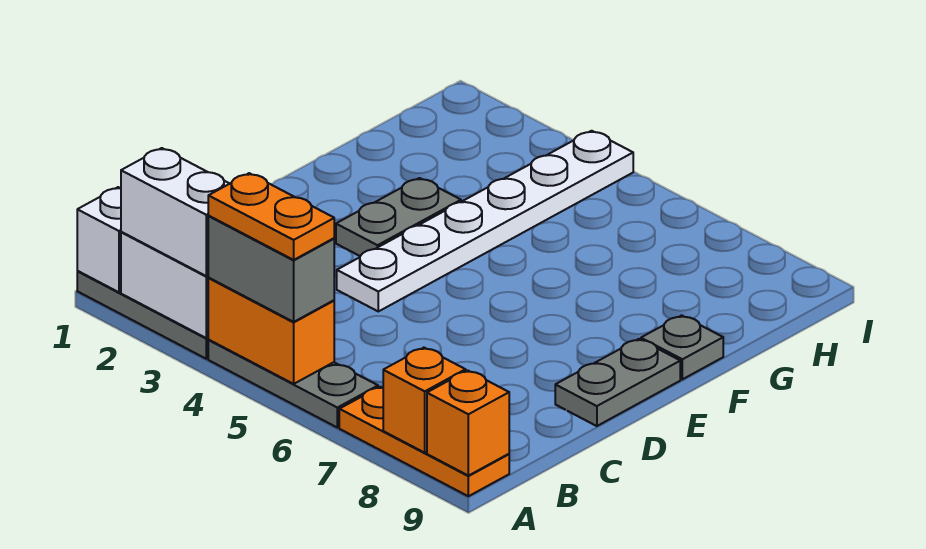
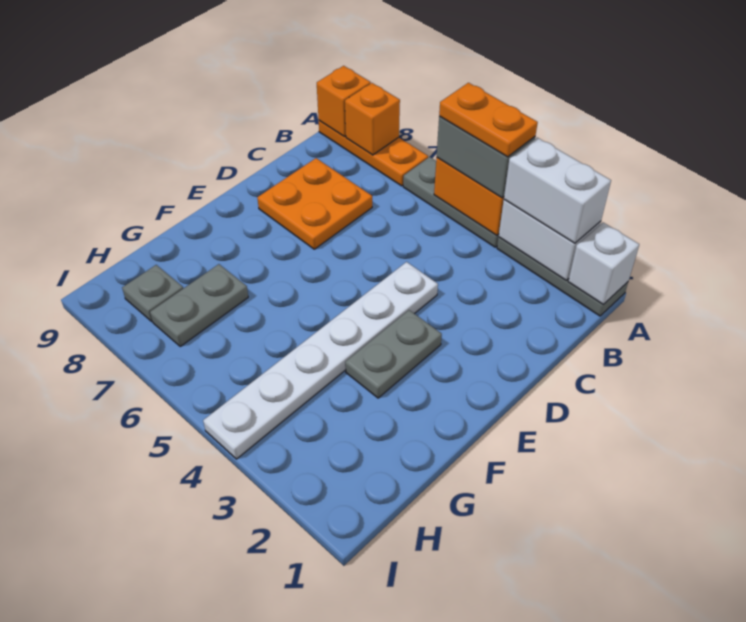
none -> orange plate C7:D8 level 1
grey plate D9:E9 level 1 -> grey plate G7:H7 level 1
grey plate F9 level 1 -> grey plate H8 level 1

